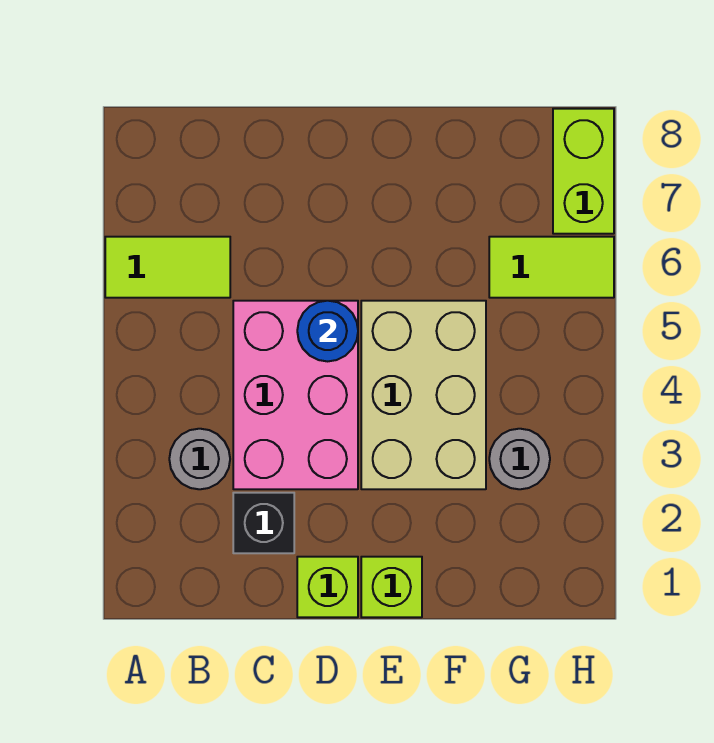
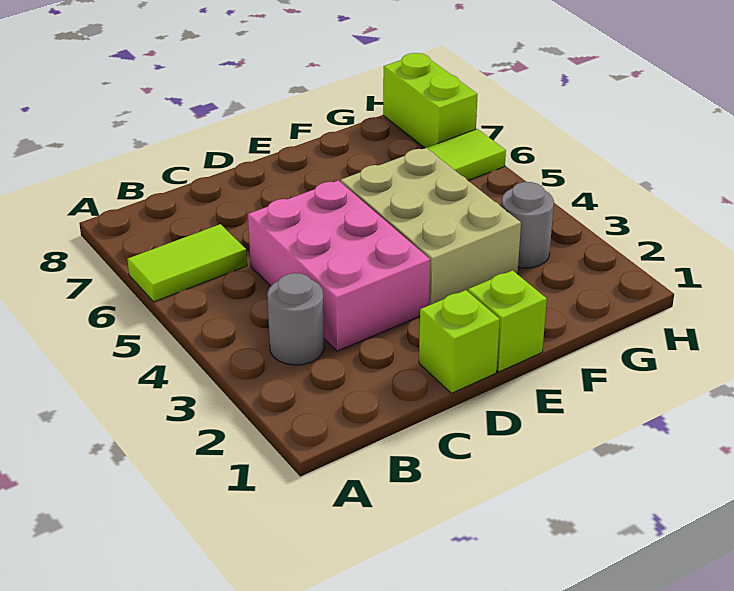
black brick C2 level 1 -> none
blue round brick D5 level 2 -> none

